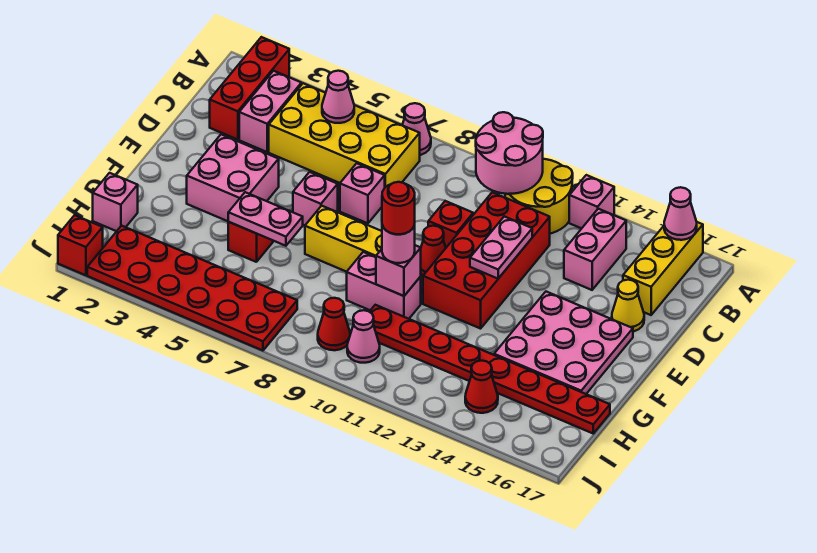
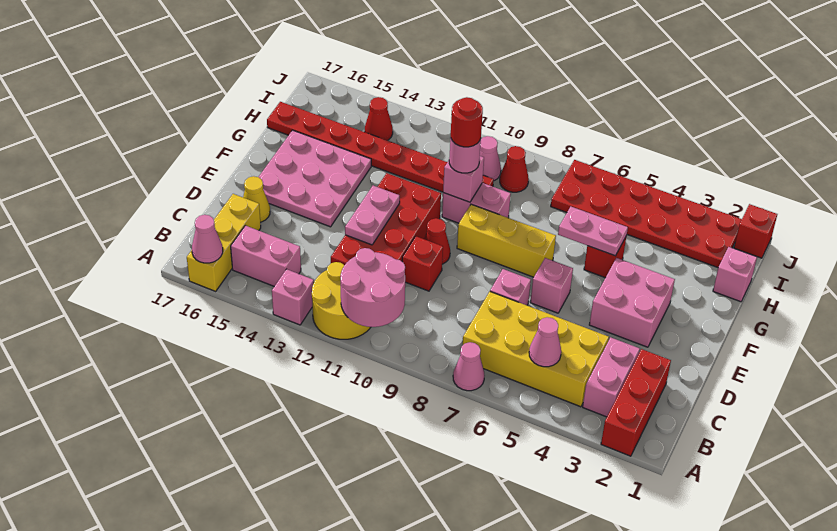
pink brick B14:C14 level 1 -> pink brick B14:B15 level 1

